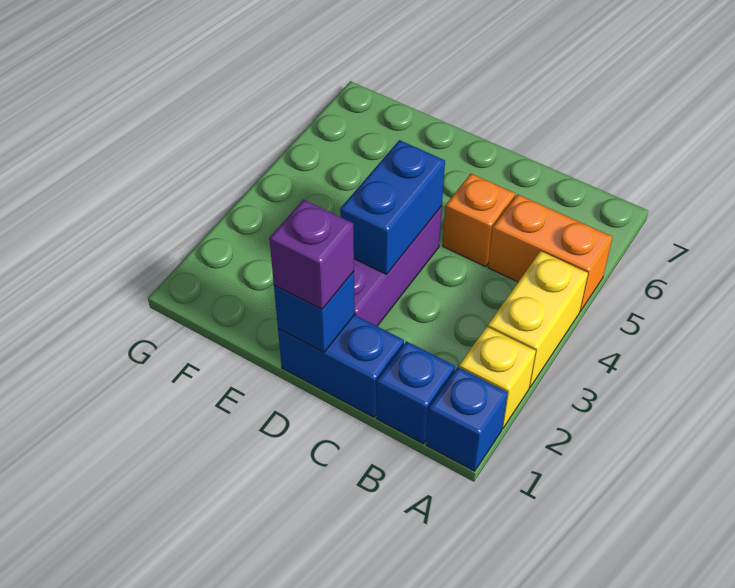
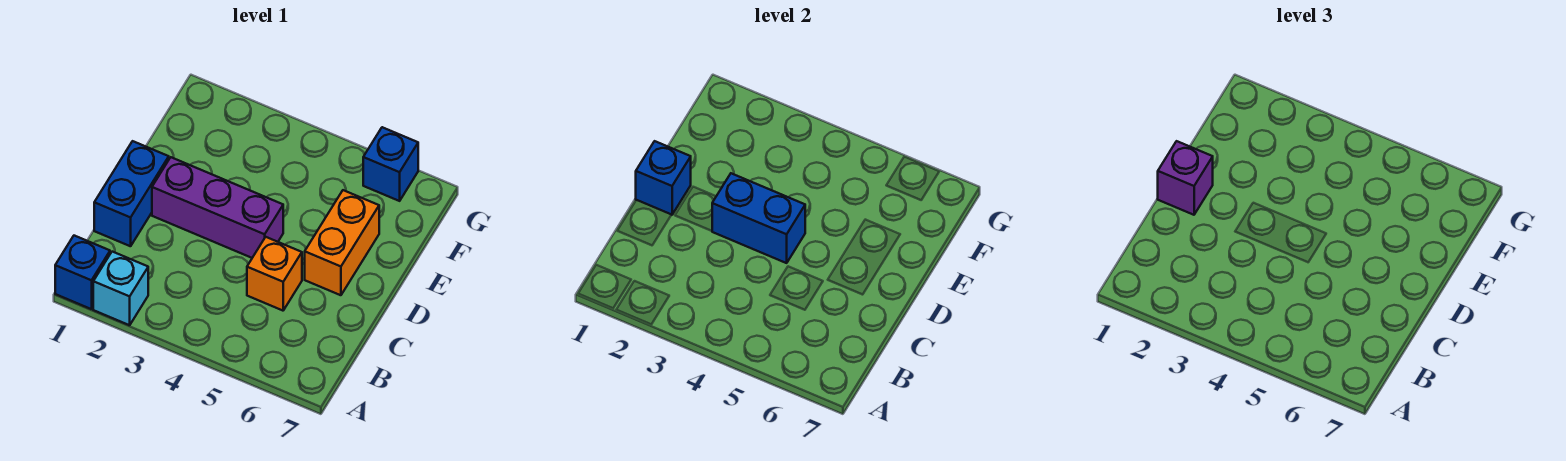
yellow brick A2 level 1 -> cyan brick A2 level 1
yellow brick A3:A4 level 1 -> none
orange brick A5:B5 level 1 -> orange brick D6:E6 level 1
blue brick B1 level 1 -> blue brick G6 level 1

